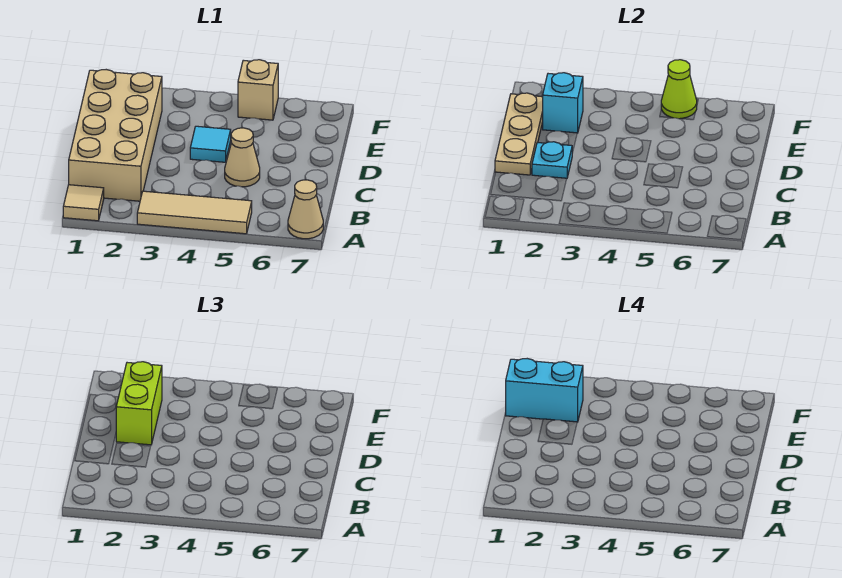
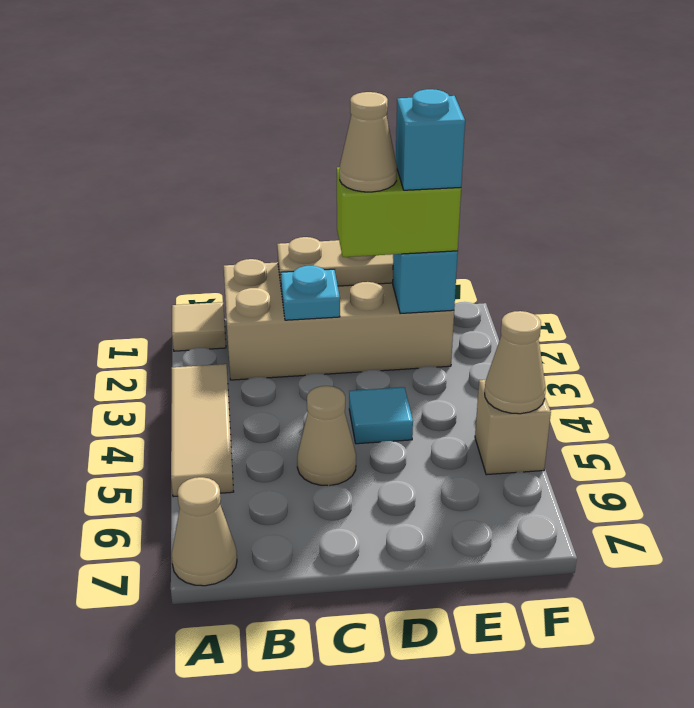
none -> tan cone D2 level 4
cyan brick E1:E2 level 4 -> cyan brick E2 level 4
lime cone F5 level 2 -> tan cone F5 level 2

